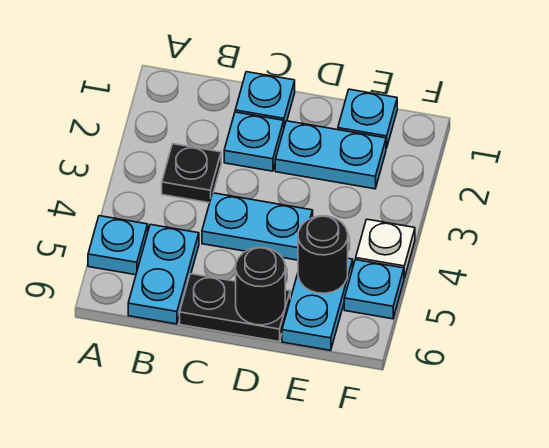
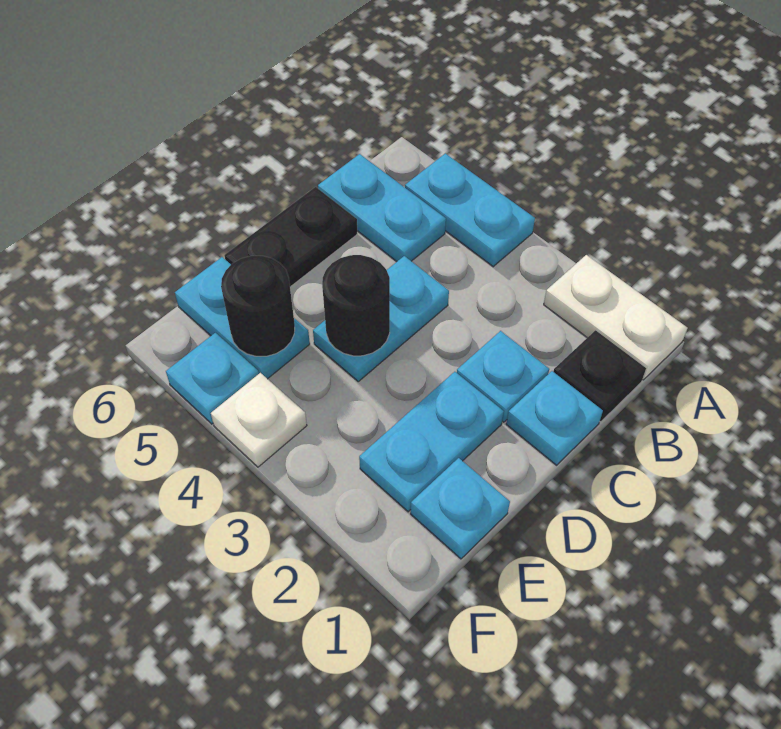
none -> white plate A1:A2 level 1
cyan plate A5 level 1 -> cyan plate A4:A5 level 1
black plate B3 level 1 -> black plate B1 level 1
black round brick D6 level 2 -> black round brick D4 level 2

